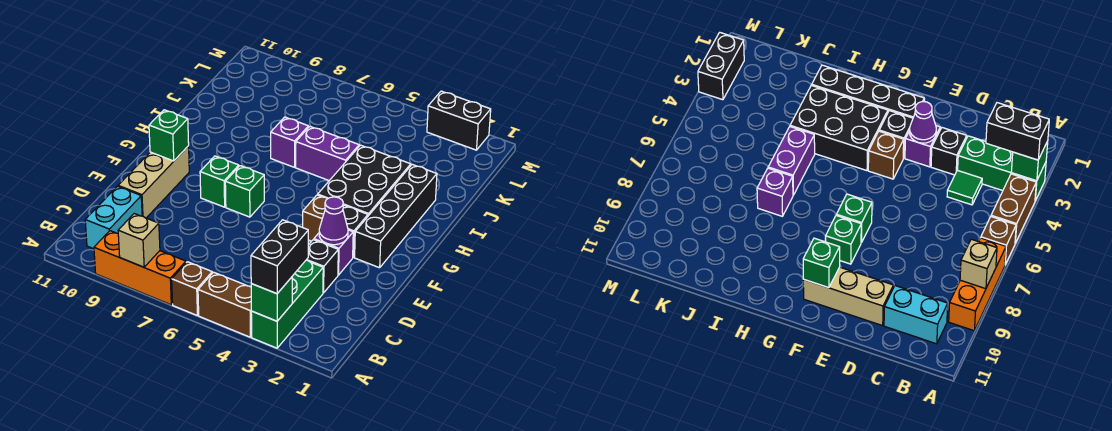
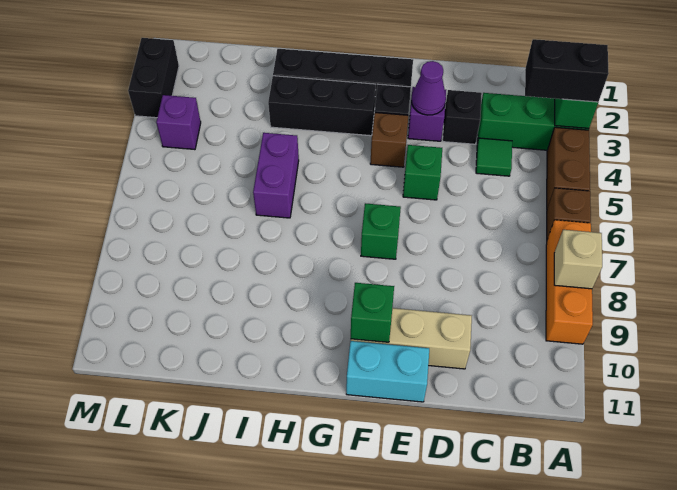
cyan brick B10:C10 level 1 -> cyan brick E11:F11 level 1
green brick F8 level 1 -> green brick E5 level 1
black brick G3:I4 level 1 -> black brick G3:I3 level 1
purple brick I7 level 1 -> purple brick L4 level 1

